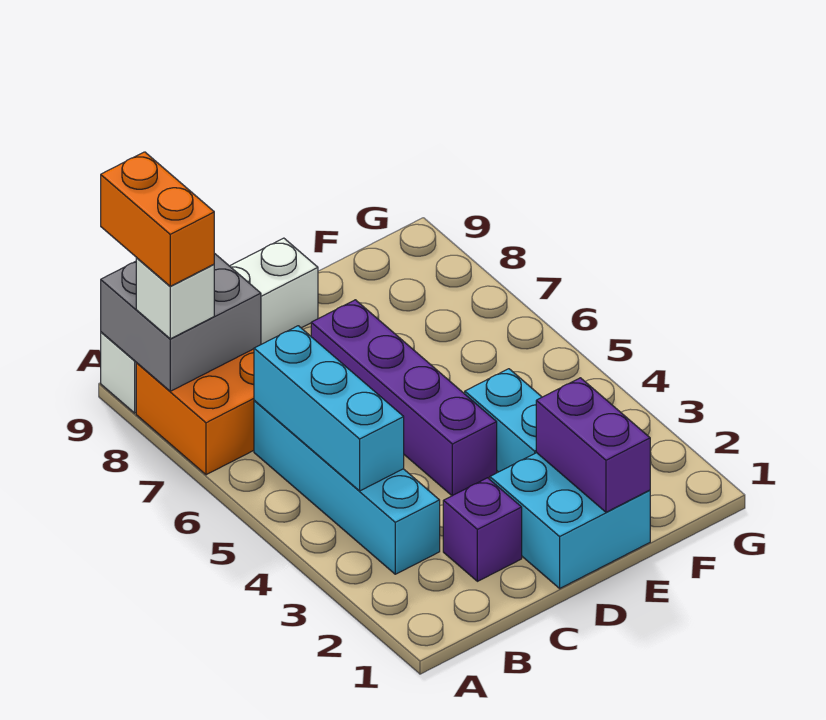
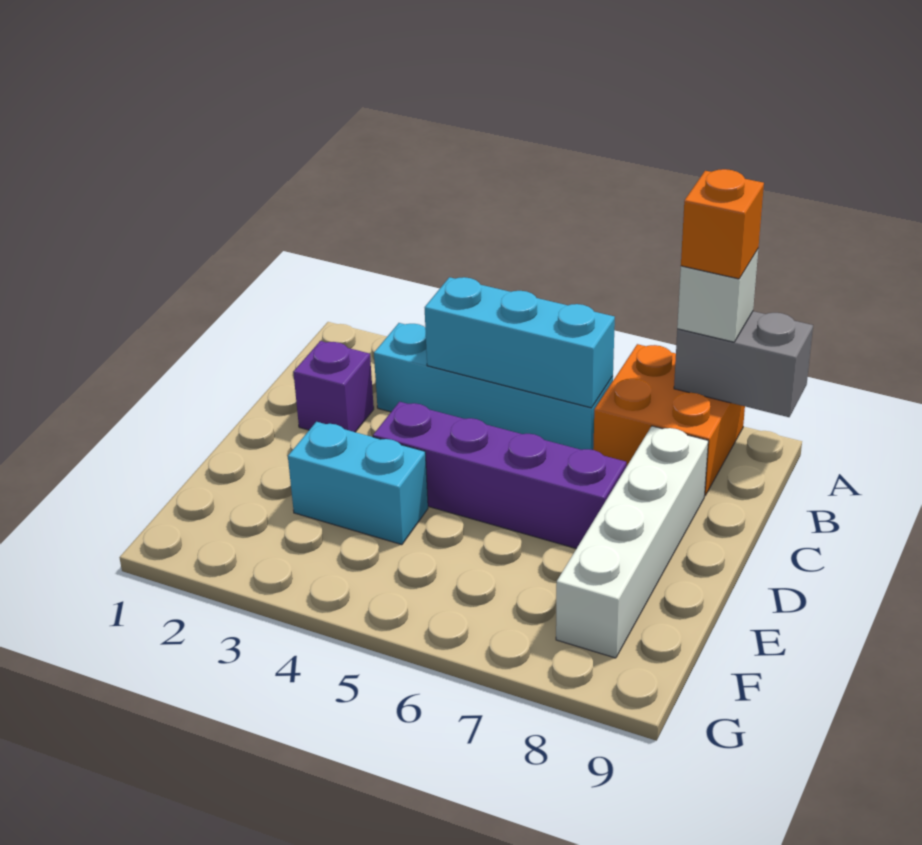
grey brick A8:B9 level 2 -> grey brick A8:A9 level 2
orange brick A8:A9 level 4 -> orange brick A8 level 4
white brick A9:D9 level 1 -> white brick C8:F8 level 1
cyan brick D1:E2 level 1 -> none
purple brick E1:E2 level 2 -> none

